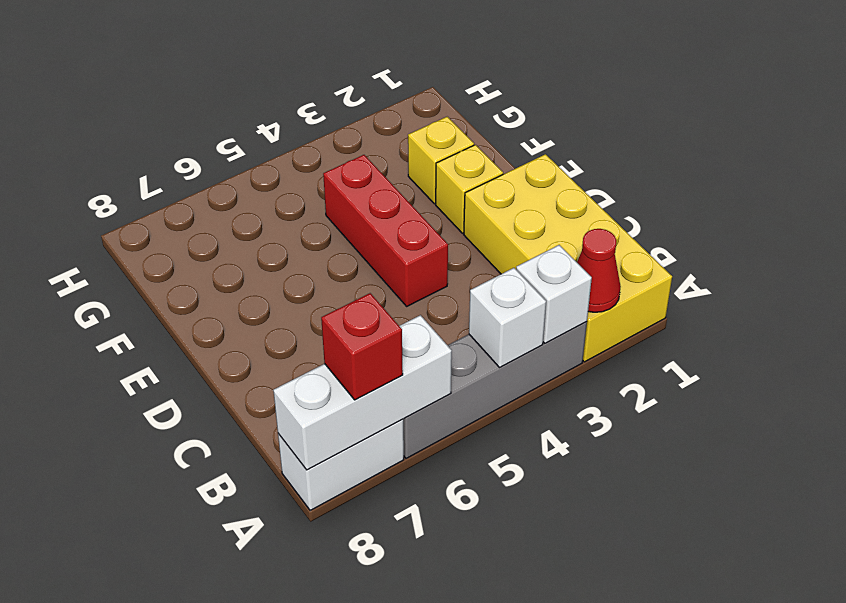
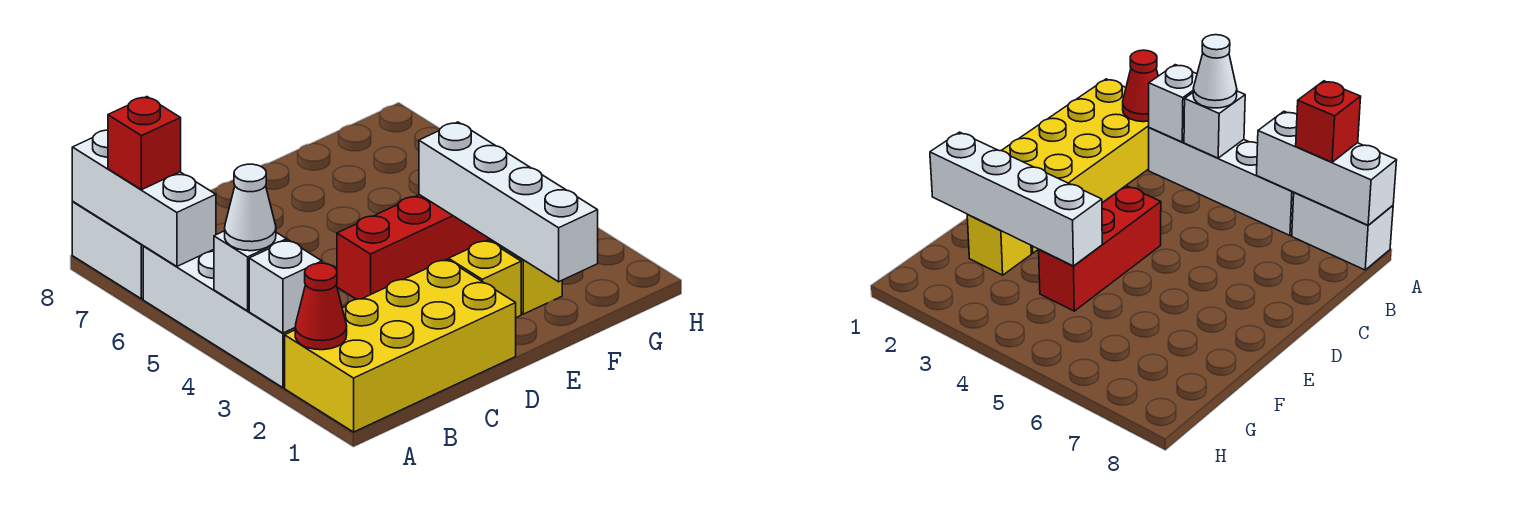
grey brick A3:A6 level 1 -> white brick A3:A6 level 1
none -> white cone A4 level 3
none -> white brick F1:F4 level 2

